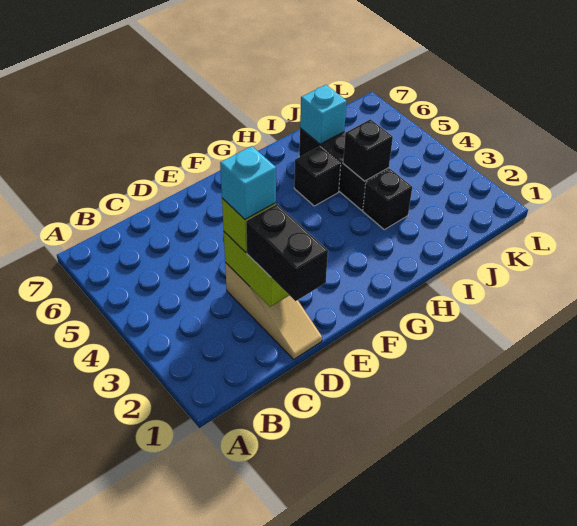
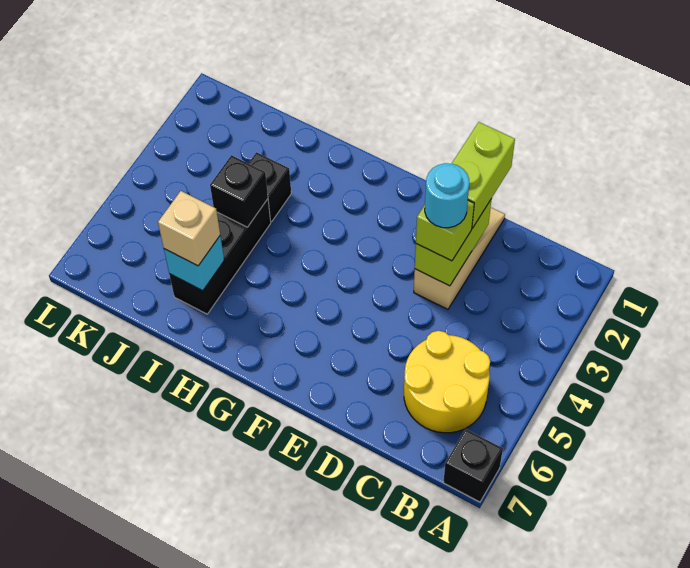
none -> yellow round brick B5:C6 level 1
black brick D1:D2 level 3 -> lime brick D1:D2 level 3
cyan brick D3 level 4 -> cyan round brick D3 level 4
black brick H5 level 1 -> black brick A7 level 1
none -> tan brick I6 level 3

